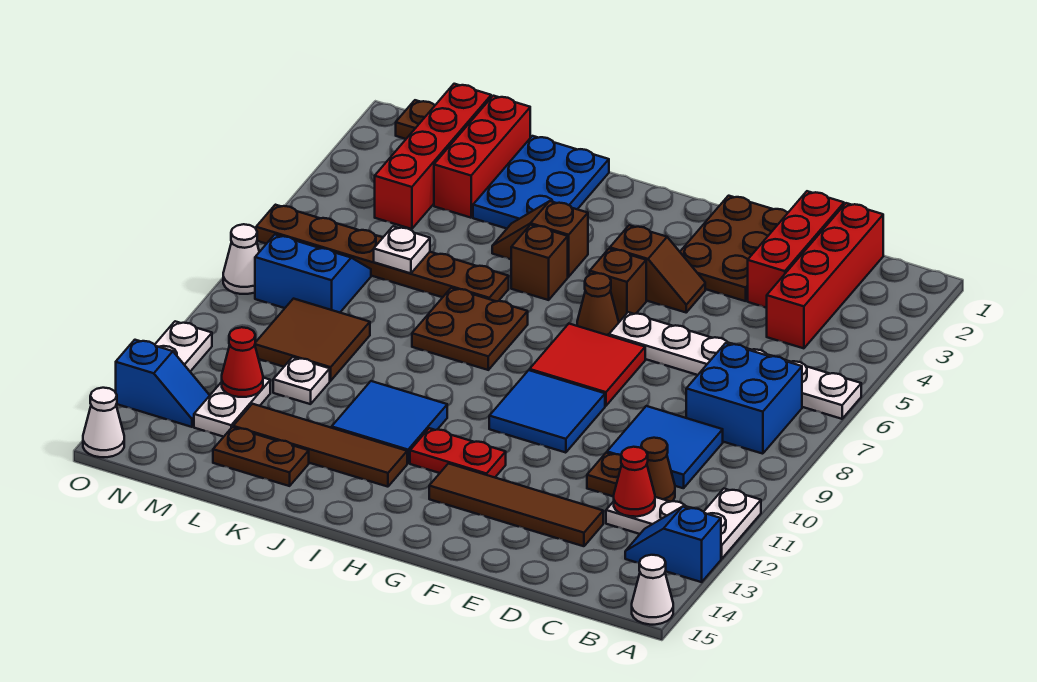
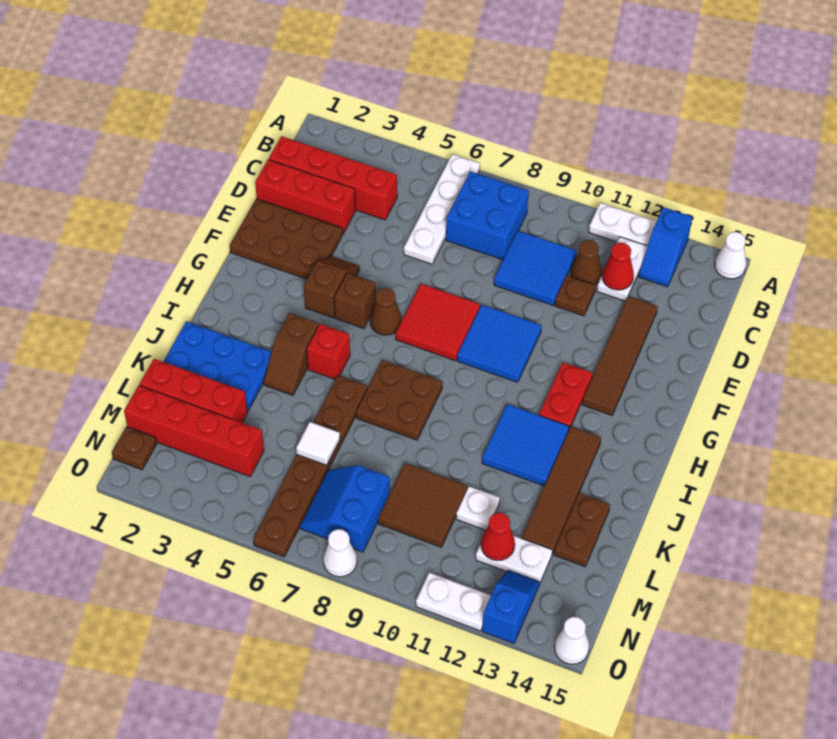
white plate A6:F6 level 1 -> white plate A6:D6 level 1
brown brick I5 level 1 -> red brick I5 level 1
white plate L6 level 2 -> white tile L6 level 2

